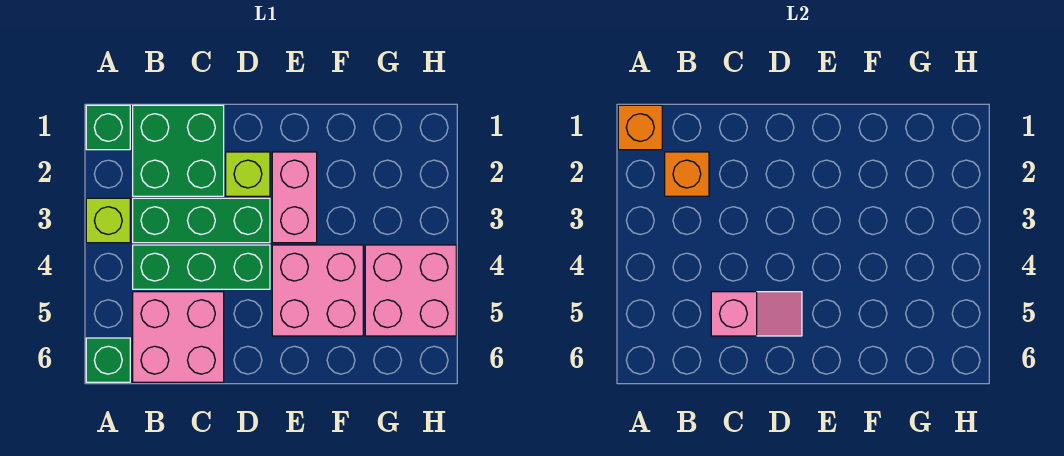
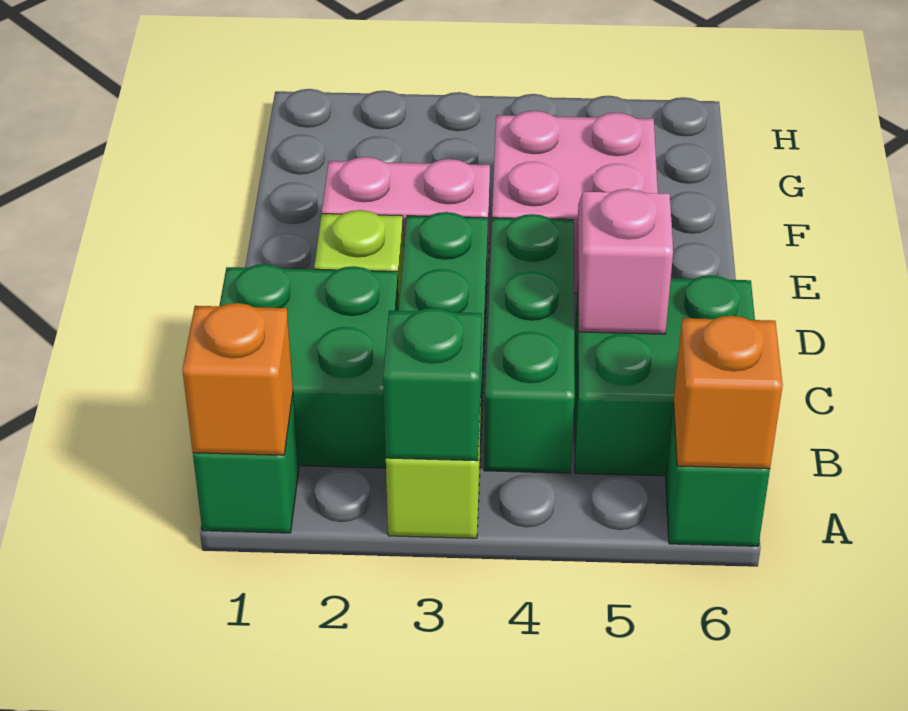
none -> green brick A3 level 2
orange brick B2 level 2 -> orange brick A6 level 2
pink brick B5:C6 level 1 -> green brick B5:C6 level 1
pink brick G4:H5 level 1 -> none

